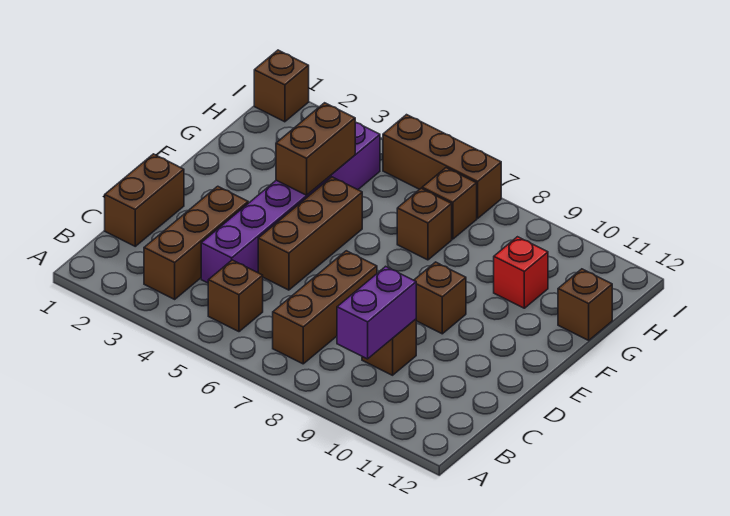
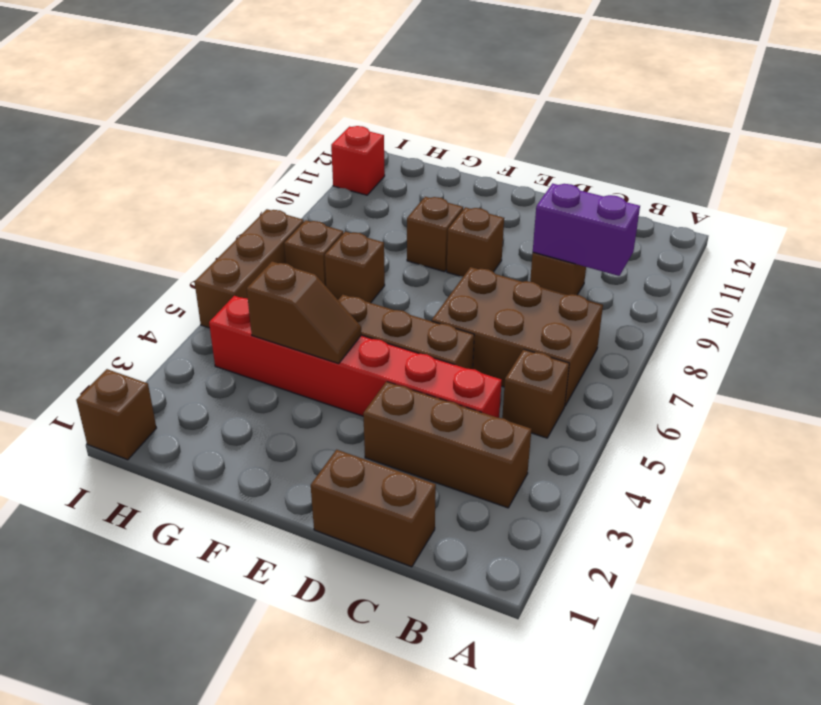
brown brick B7:D7 level 1 -> brown brick B6:D7 level 1
purple brick C4:H4 level 1 -> red brick C4:H4 level 1
brown brick F4:G4 level 2 -> brown slope F4:G4 level 2 top G
red brick G10 level 1 -> red brick I11 level 1
brown brick G12 level 1 -> brown brick F9 level 1

